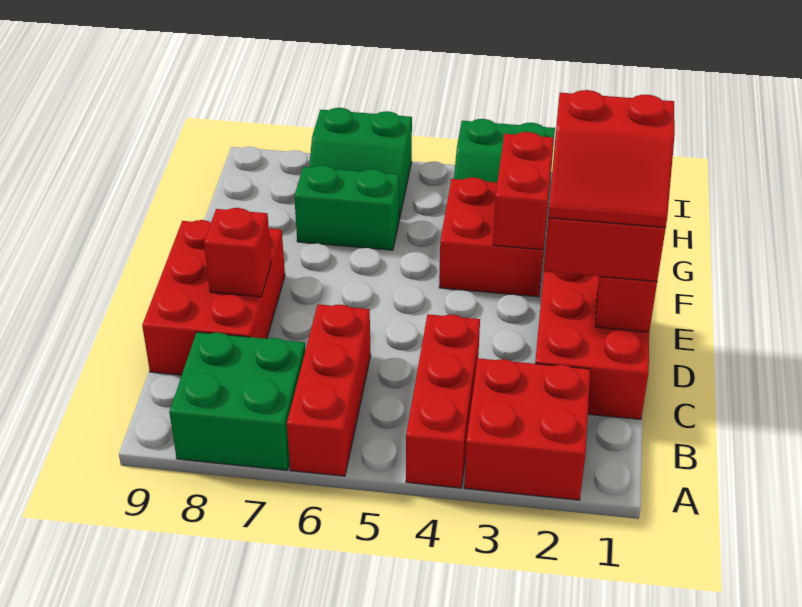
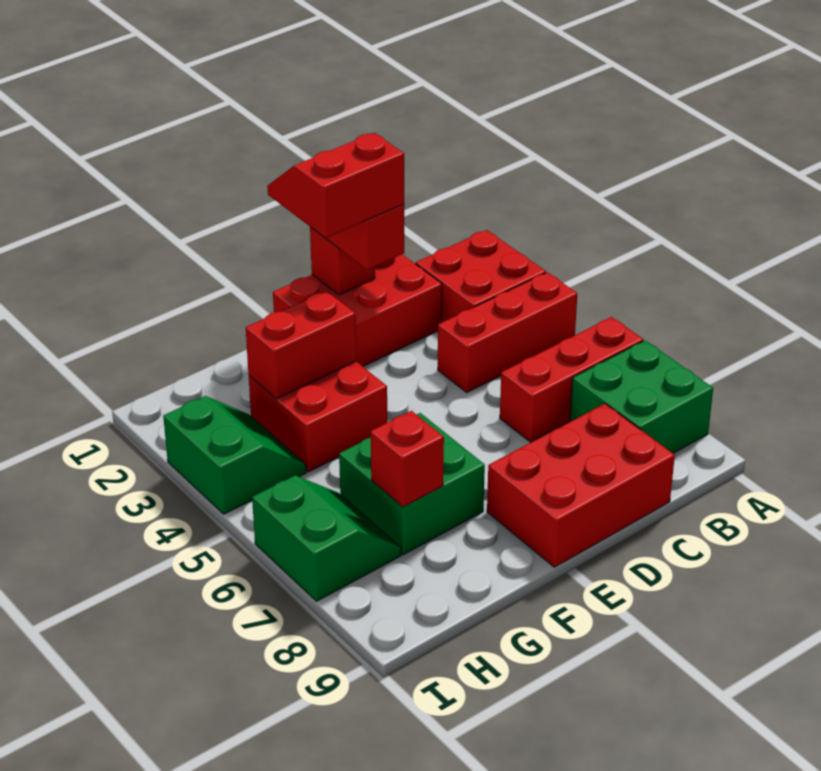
red slope D1:E2 level 4 top E -> red slope D1:E2 level 4 top 2
red brick D8 level 2 -> red brick G7 level 2
green brick G6:G7 level 1 -> green brick F6:G7 level 1

